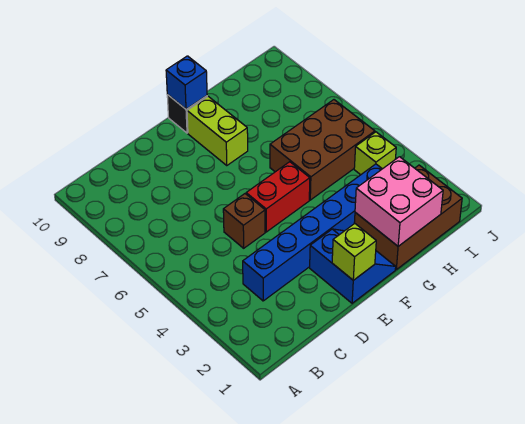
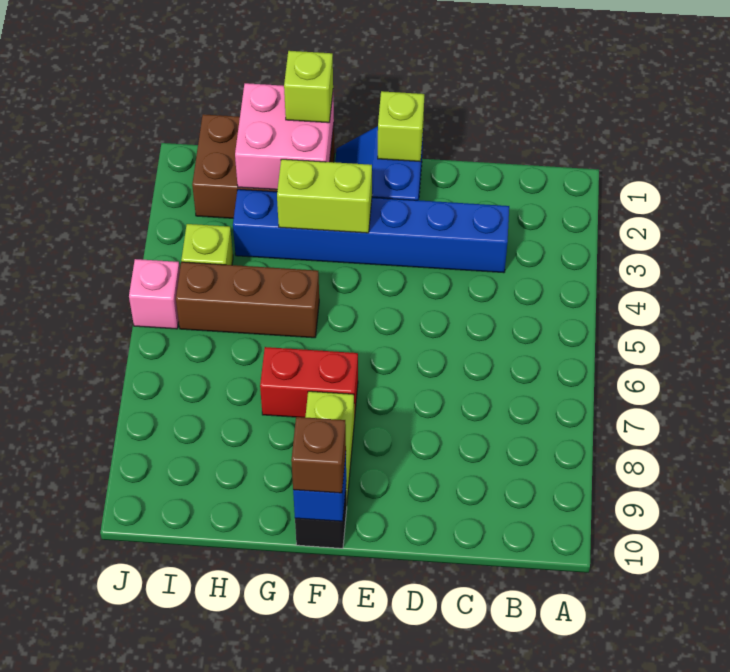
brown brick D5 level 1 -> brown brick F10 level 3
red brick E5:F5 level 1 -> red brick F7:G7 level 1
none -> lime brick F3:G3 level 2
none -> lime brick G1 level 3
brown brick G5:I6 level 1 -> brown brick G5:I5 level 1
none -> pink brick J5 level 1

